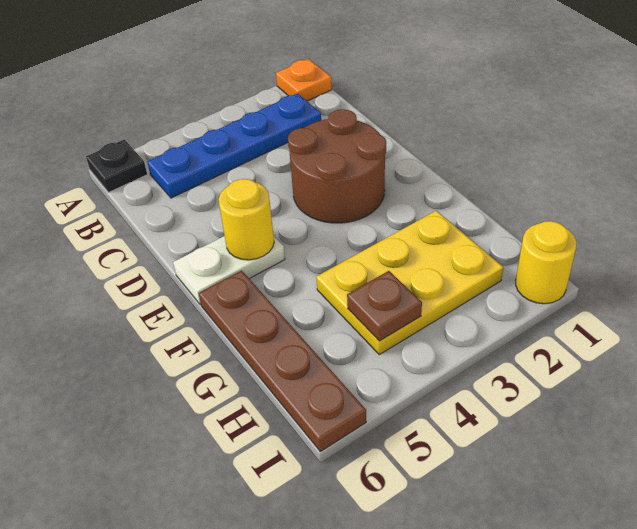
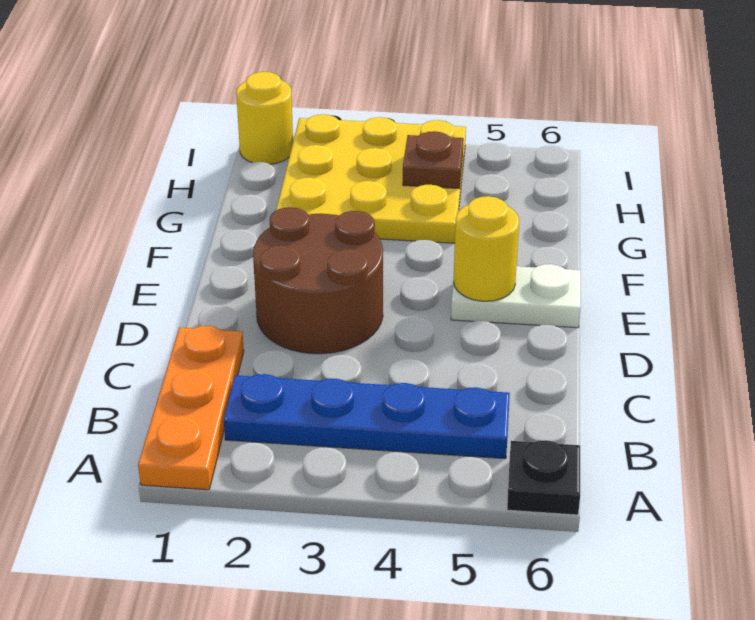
orange plate A1 level 1 -> orange plate A1:C1 level 1
brown plate F6:I6 level 1 -> none
yellow plate G2:H4 level 1 -> yellow plate G2:I4 level 1

